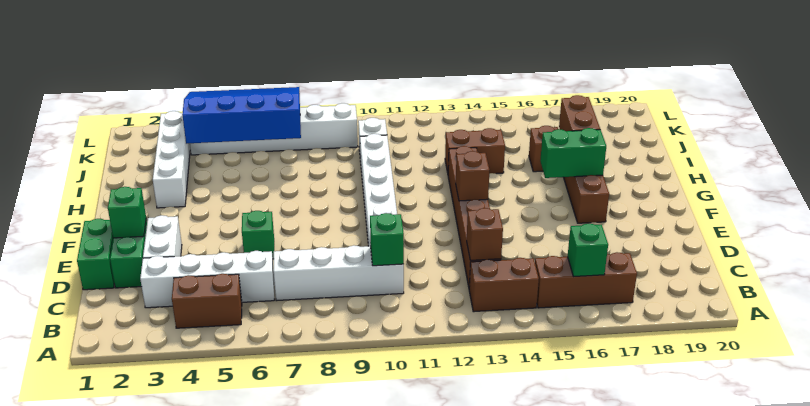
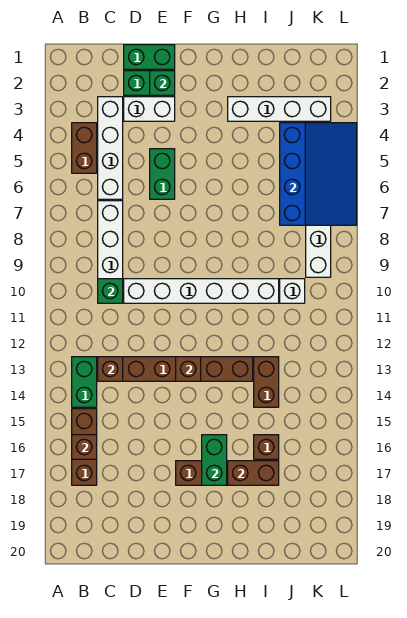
brown brick B13:B14 level 1 -> green brick B13:B14 level 1
green brick B16 level 2 -> brown brick B16 level 2
green brick E6 level 1 -> green brick E5:E6 level 1

